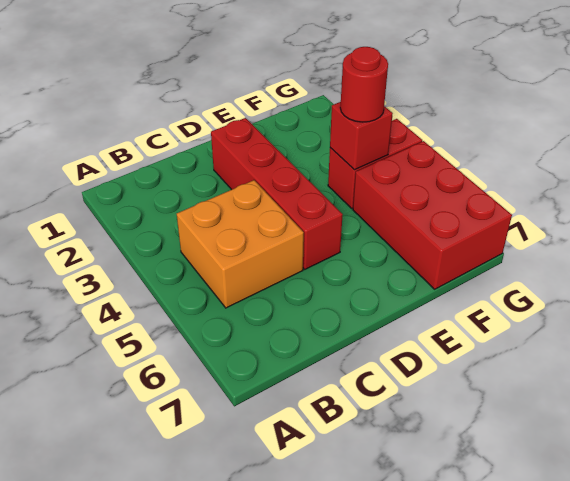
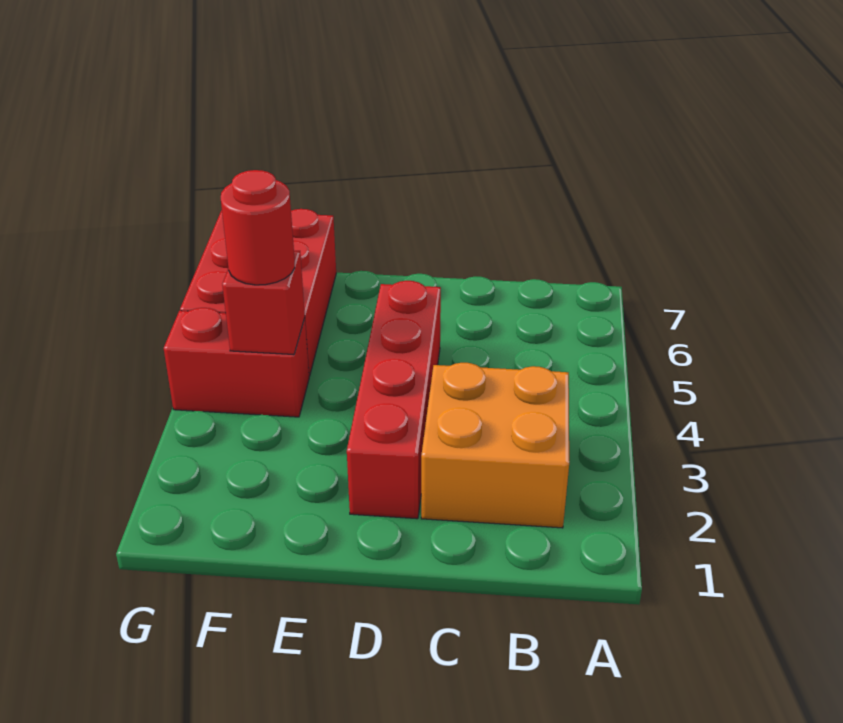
orange brick B4:C5 level 1 -> orange brick B2:C3 level 1

